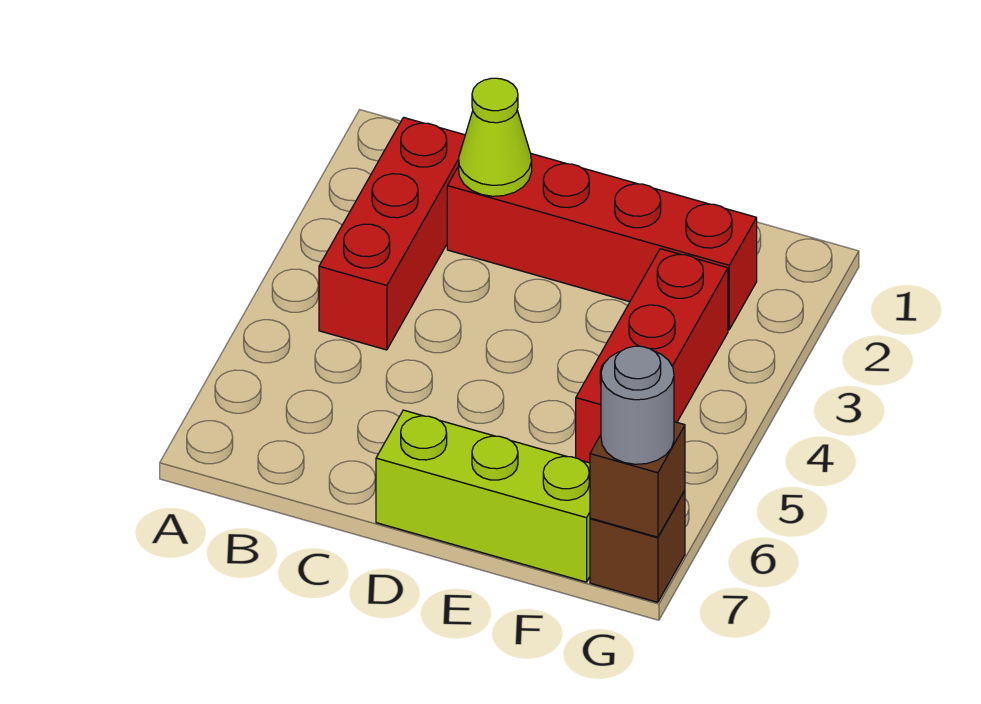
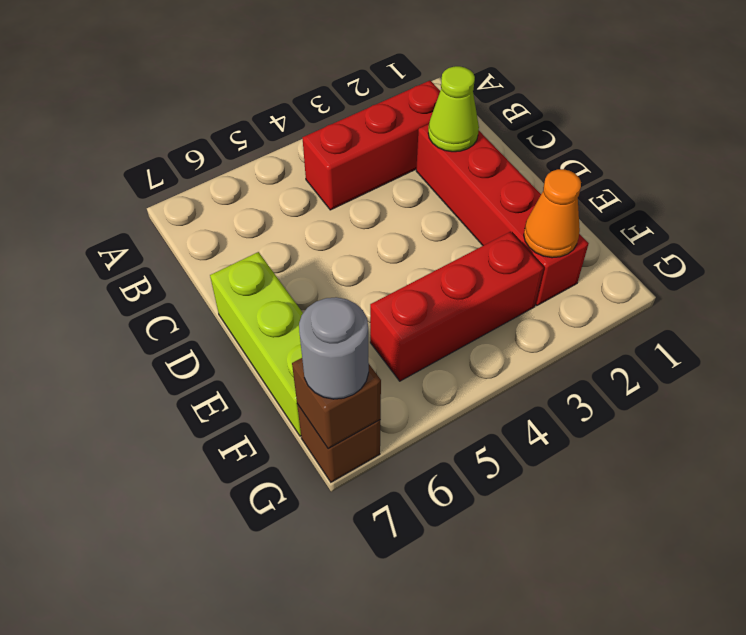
none -> orange cone F2 level 2

